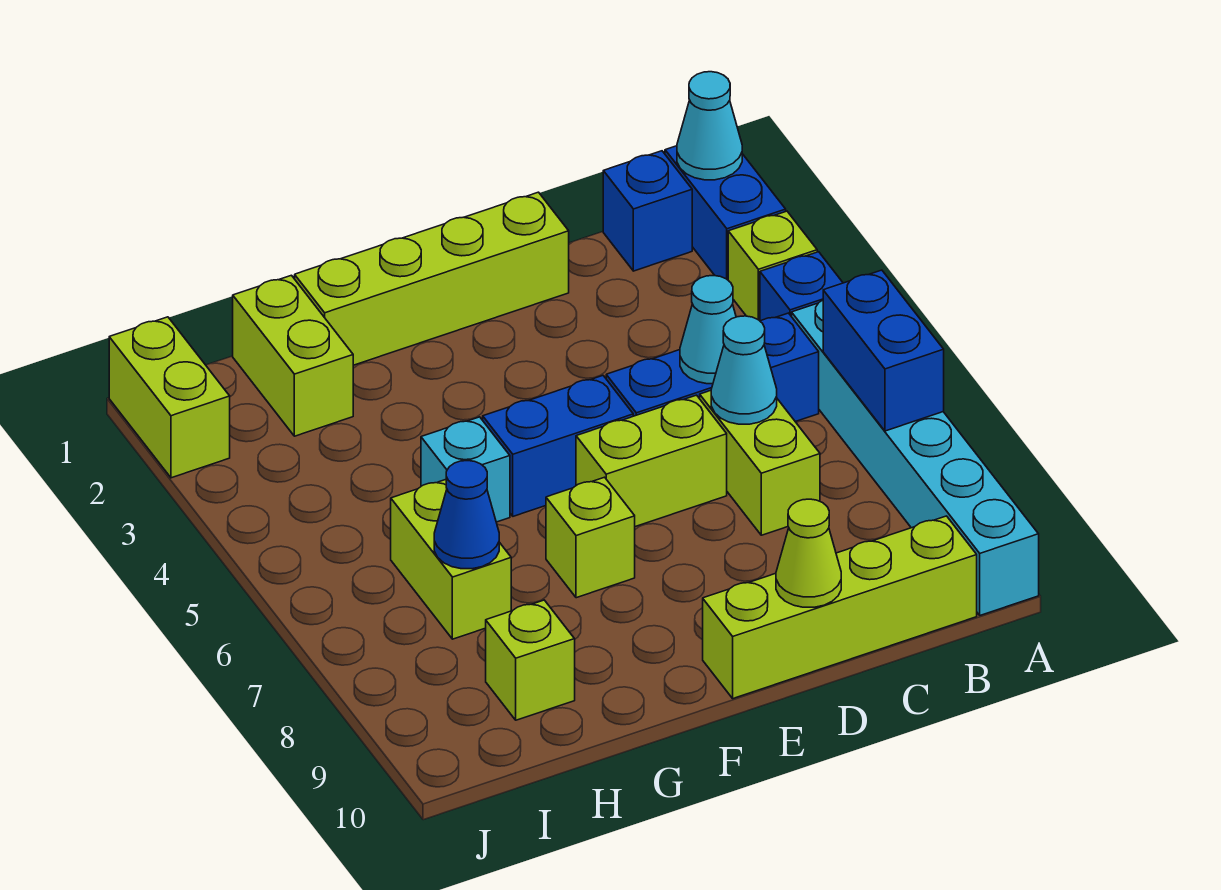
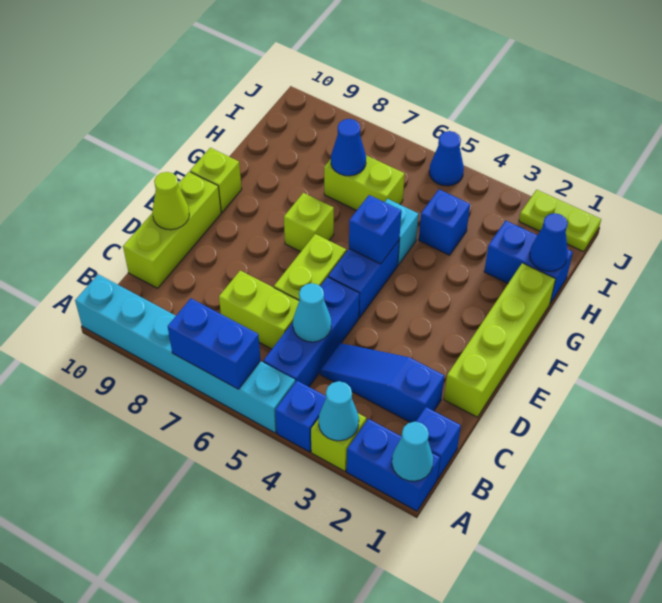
lime brick B10:E10 level 1 -> lime brick C10:E10 level 1
none -> blue slope C2:C4 level 1 top 2
cyan cone C6 level 2 -> cyan cone A3 level 2
none -> blue brick F5 level 2
lime brick H1:H2 level 1 -> blue brick H1:H2 level 1
none -> blue cone H1 level 2
none -> blue brick H4 level 1
lime brick H9 level 1 -> lime brick F10 level 1
lime brick J1:J2 level 1 -> lime plate J1:J2 level 1
none -> blue cone J5 level 1

